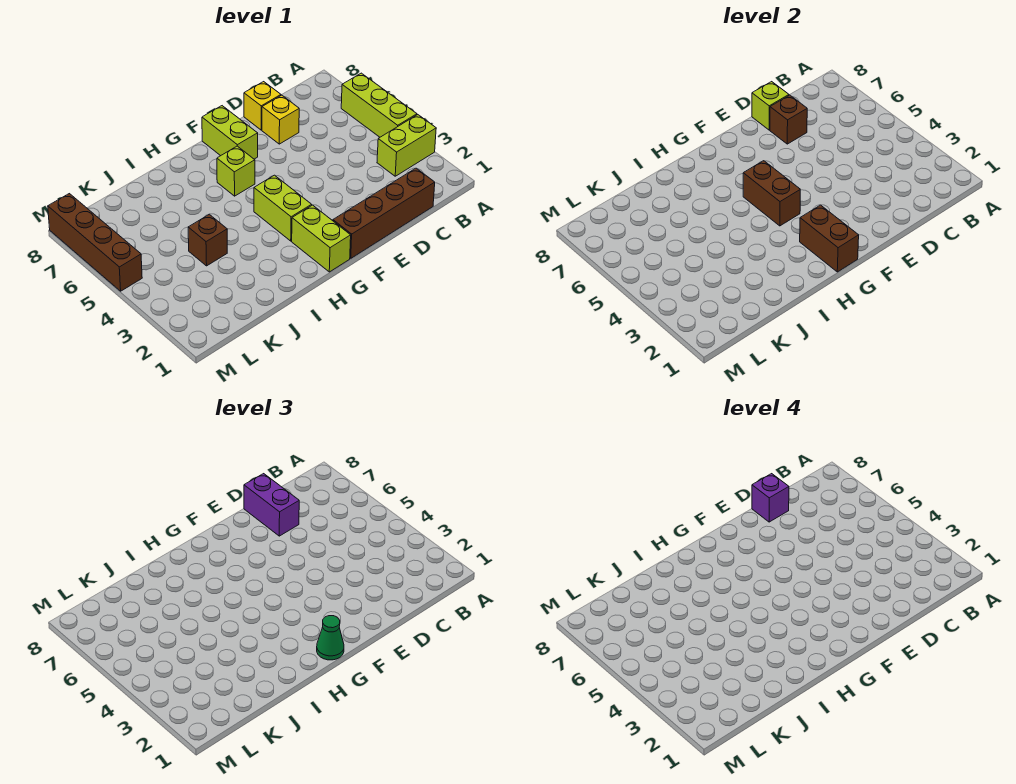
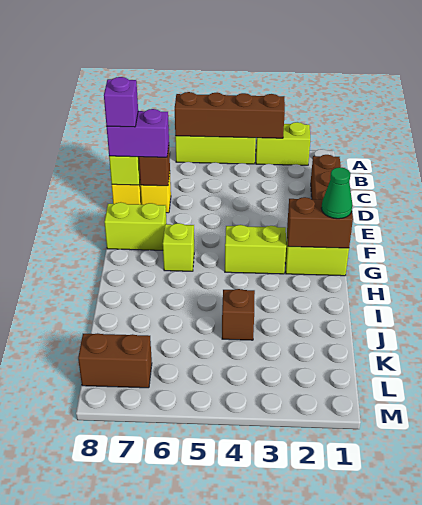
lime brick A3:B3 level 1 -> lime brick A2:A3 level 1
brown brick G4:G5 level 2 -> brown brick L7:L8 level 1
brown brick M5:M8 level 1 -> brown brick A3:A6 level 2

